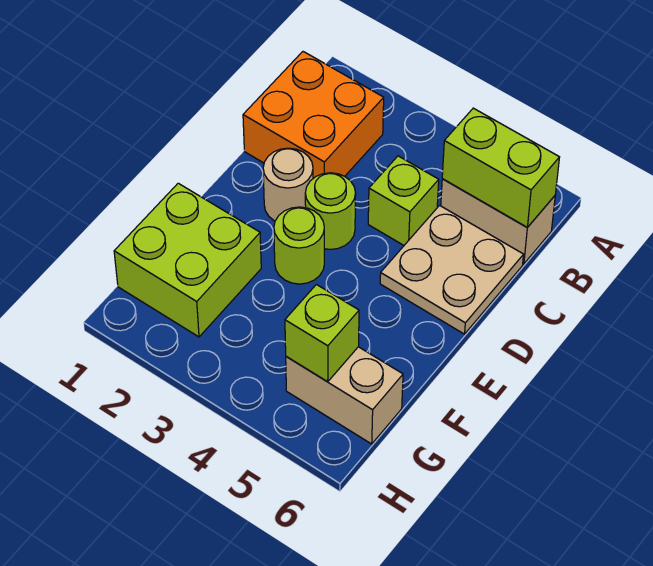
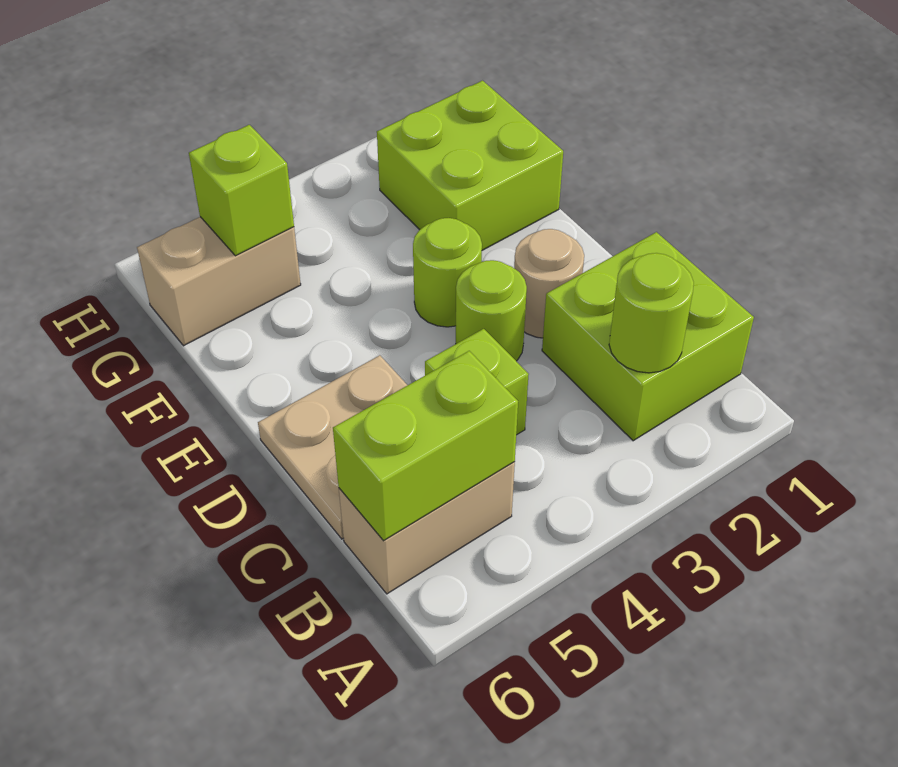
orange brick B1:C2 level 1 -> lime brick B1:C2 level 1
none -> lime round brick B2 level 2

